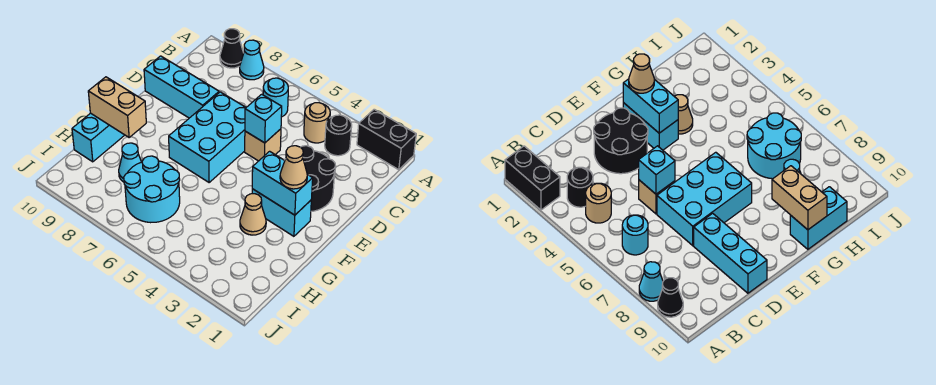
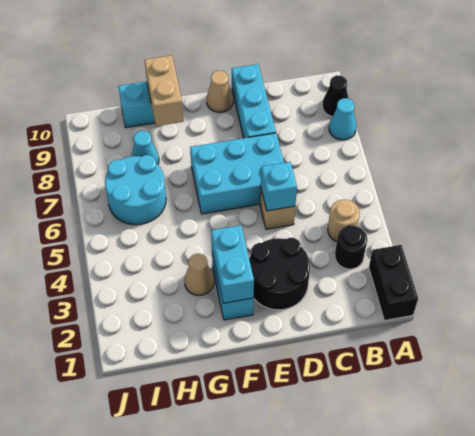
cyan round brick B6 level 1 -> none
tan cone F2 level 3 -> tan cone E10 level 1

